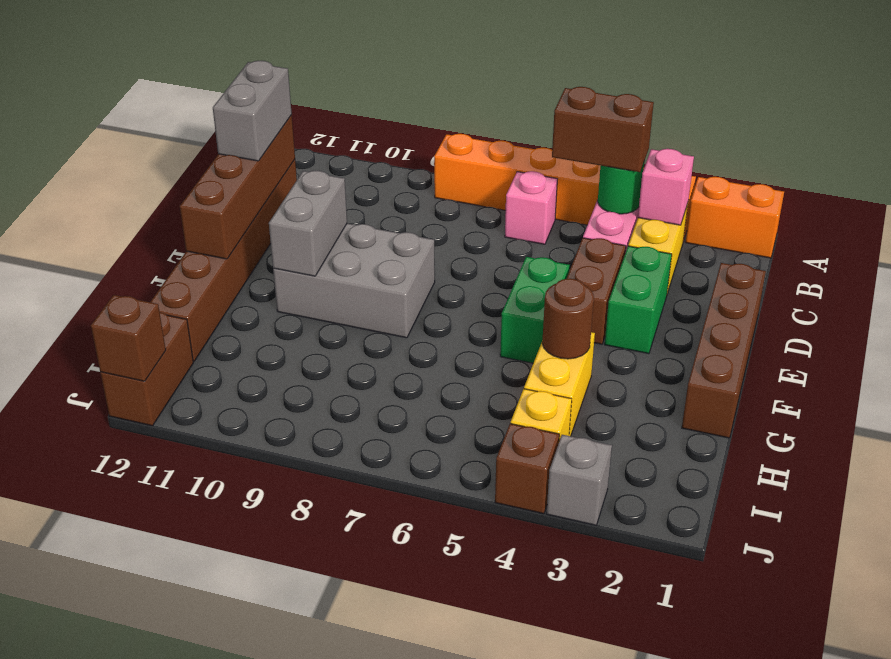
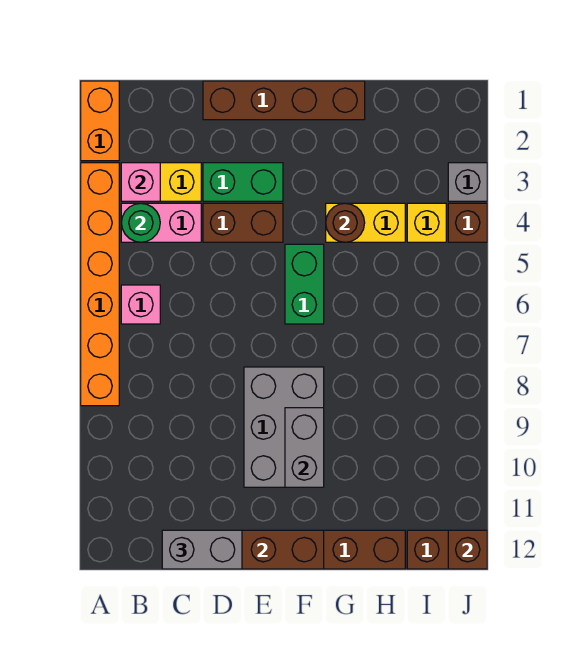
brown brick B4:B5 level 3 -> none
green brick E5:F5 level 1 -> green brick F5:F6 level 1
grey brick E10:F10 level 2 -> grey brick F9:F10 level 2

